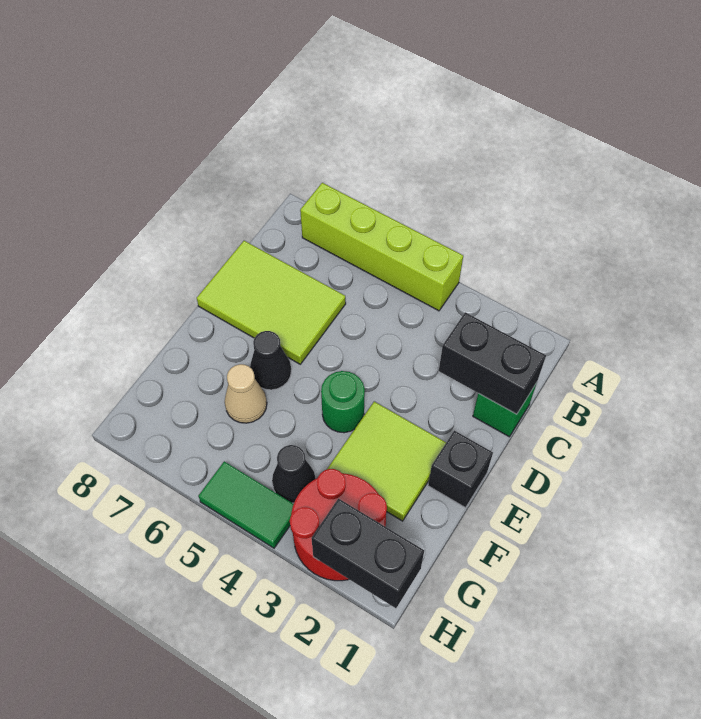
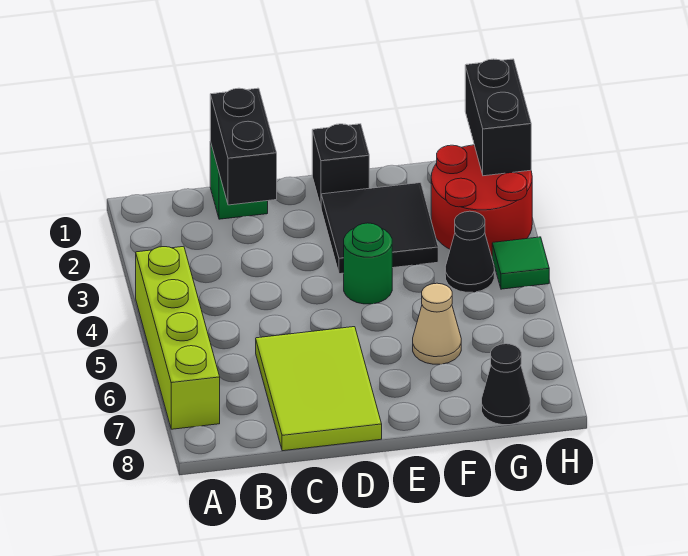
lime tile E2:F3 level 1 -> black tile E2:F3 level 1
black cone E6 level 1 -> black cone G8 level 1
green tile H4:H5 level 1 -> green tile H4 level 1

